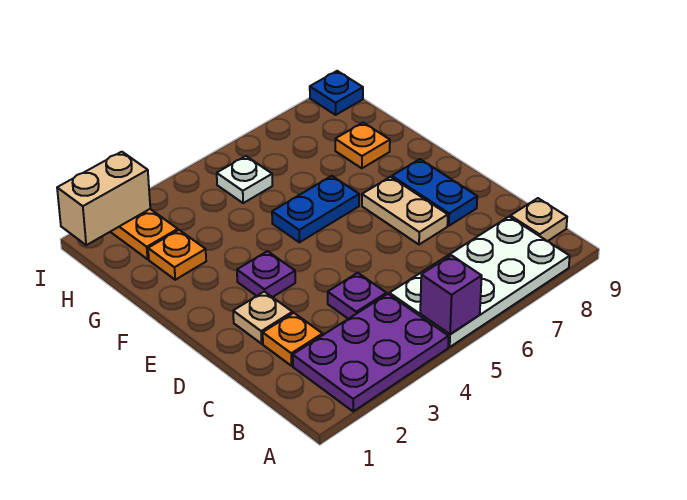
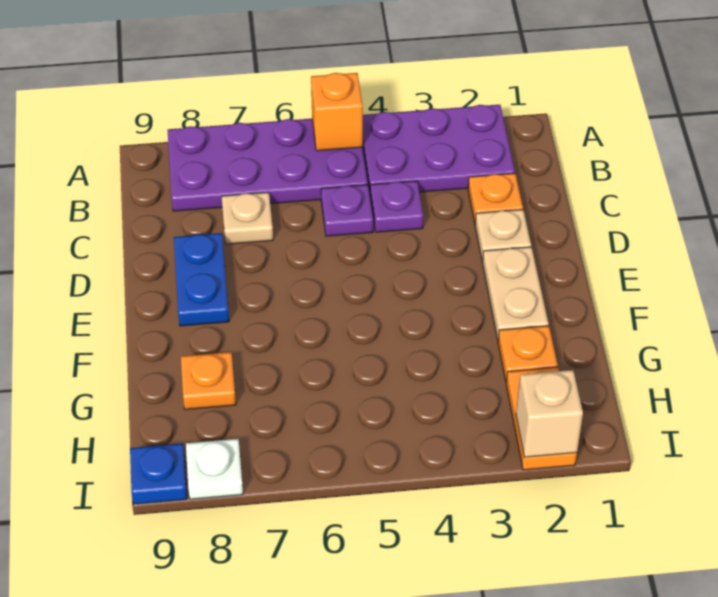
white plate A5:B8 level 1 -> purple plate A5:B8 level 1
purple brick A5 level 2 -> orange brick A5 level 2
tan plate B9 level 1 -> tan plate C7 level 1
tan plate D7:E7 level 1 -> tan plate E2:F2 level 1
purple plate E3 level 1 -> purple plate C5 level 1
blue plate F5:F6 level 1 -> none
white plate H5 level 1 -> white plate I8 level 1
tan brick I1:I2 level 2 -> tan brick I2 level 2

